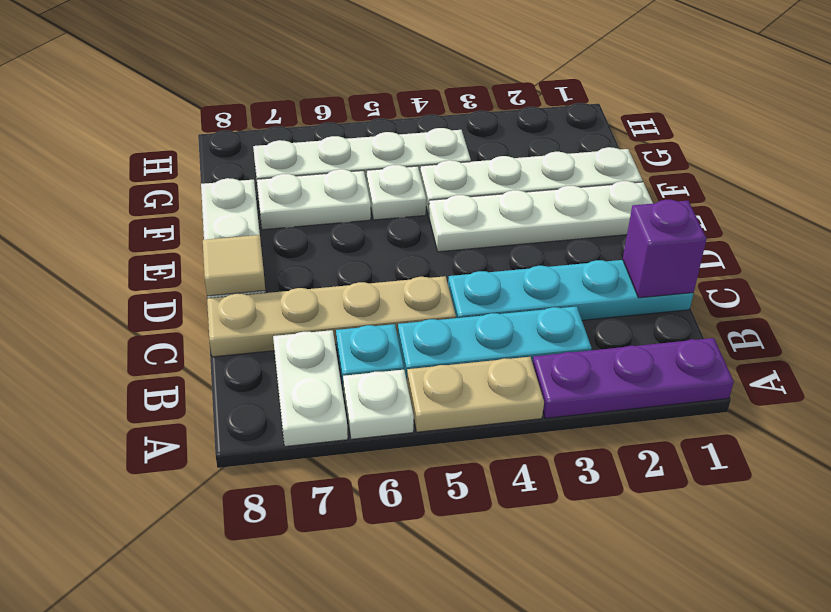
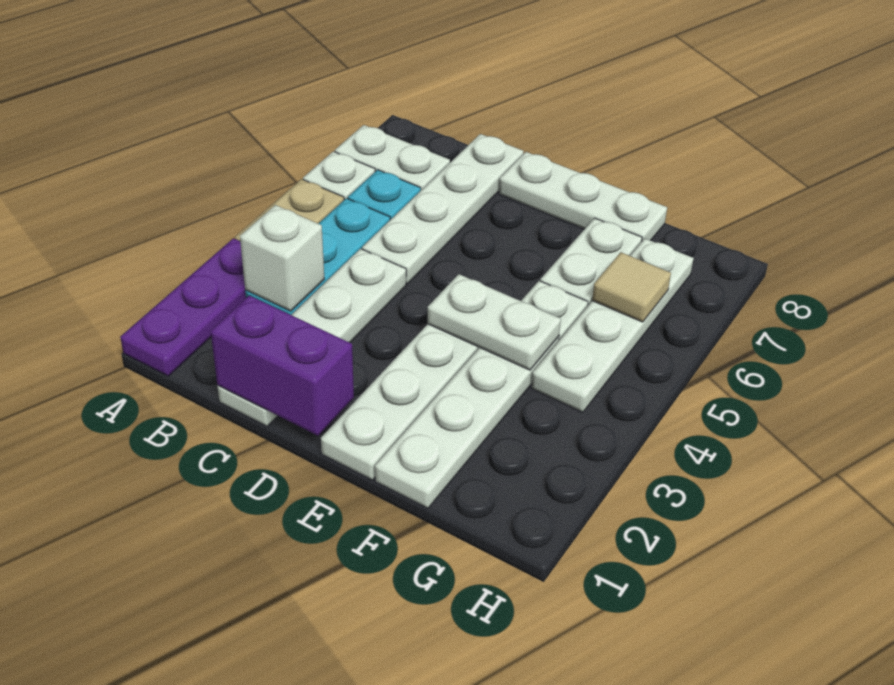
none -> white brick B3 level 2
cyan plate C1:C4 level 1 -> white plate C1:C4 level 1
purple brick C1 level 2 -> purple brick C1:D1 level 2
tan plate C5:C8 level 1 -> white plate C5:C8 level 1
tan tile D8 level 2 -> tan tile G6 level 2
none -> white plate E4:F4 level 2

